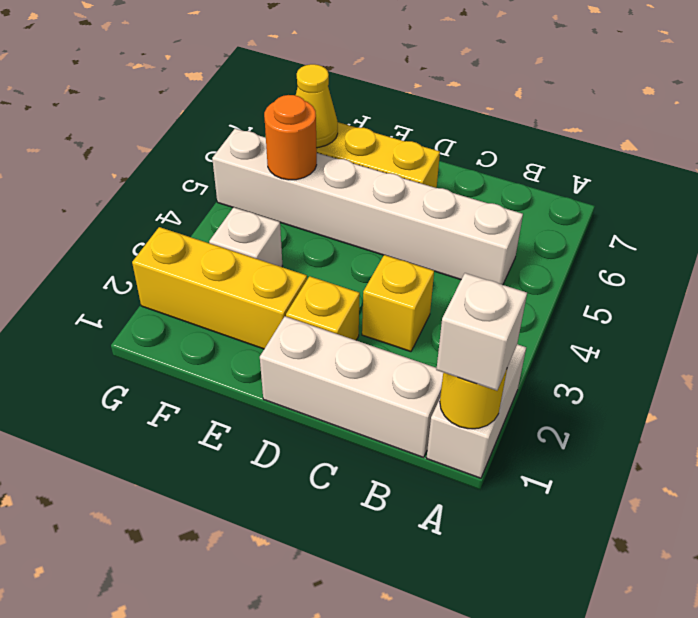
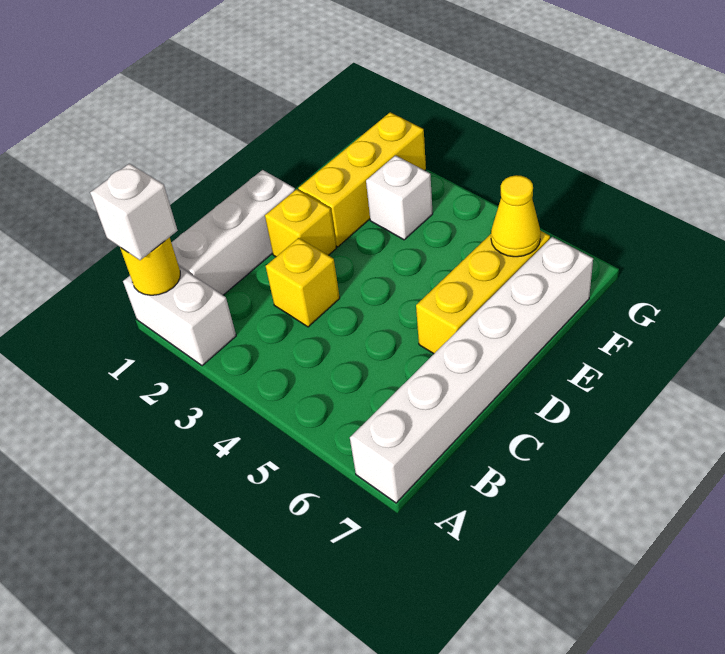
white brick B5:G5 level 1 -> white brick A7:F7 level 1
orange round brick F5 level 2 -> none

